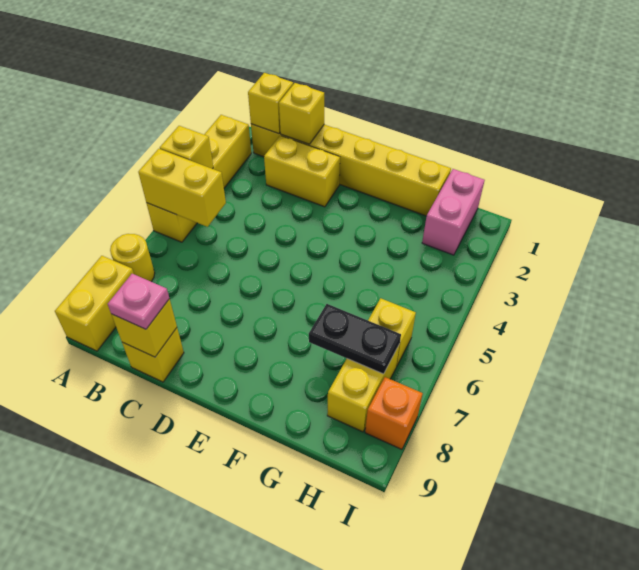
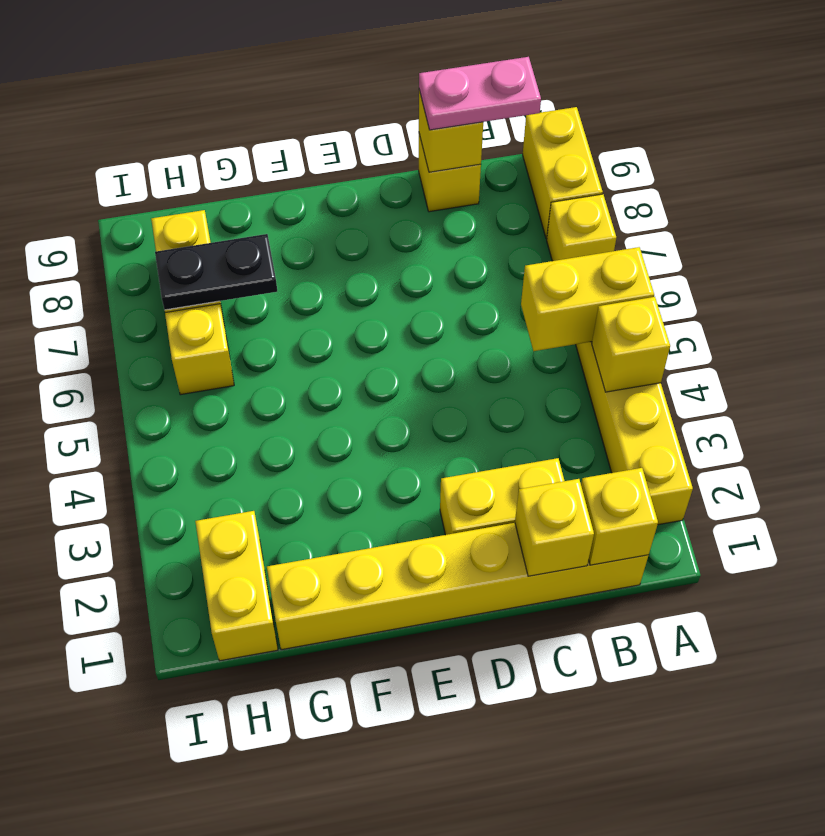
yellow round brick A7 level 1 -> yellow brick A7 level 1
pink plate C9 level 3 -> pink plate B9:C9 level 3
pink brick H1:H2 level 1 -> yellow brick H1:H2 level 1
orange brick I8 level 1 -> none

